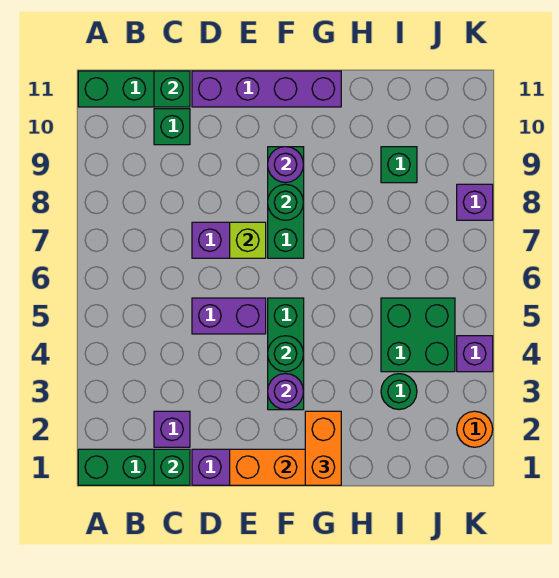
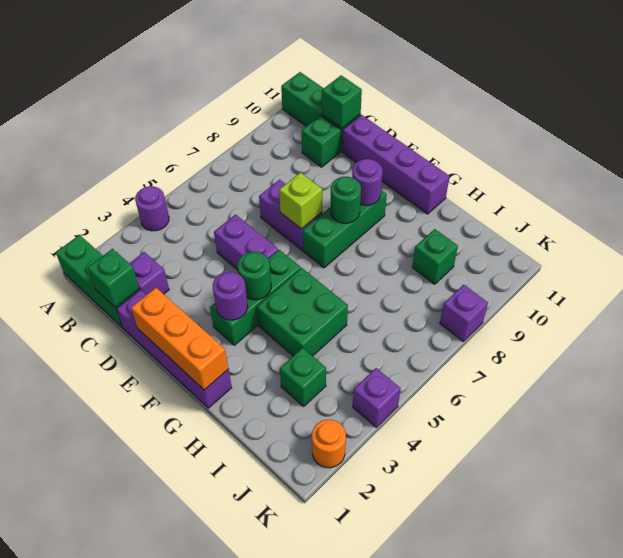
none -> purple round brick A4 level 1
orange brick G1:G2 level 3 -> none
green round brick I3 level 1 -> green brick I3 level 1
green brick I4:J5 level 1 -> green brick G4:H5 level 1

